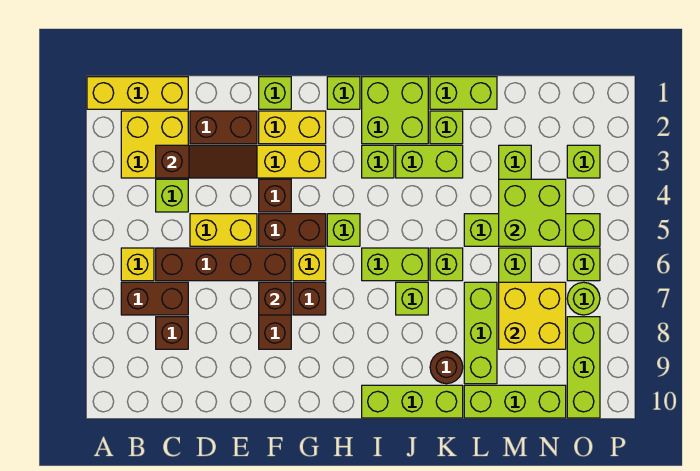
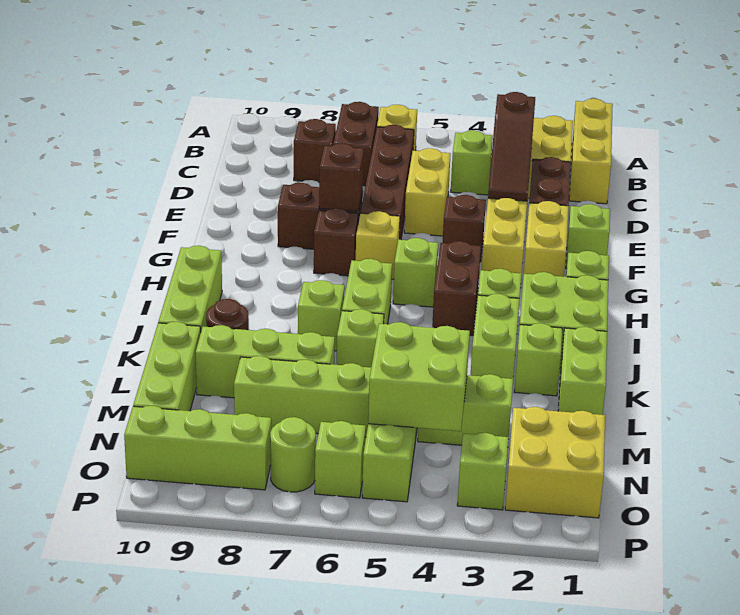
brown brick F5:G5 level 1 -> brown brick H4:I4 level 1
yellow brick M7:N8 level 2 -> yellow brick N1:O2 level 1

